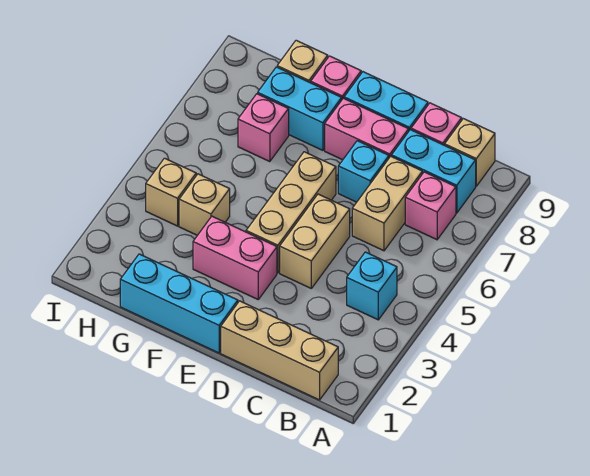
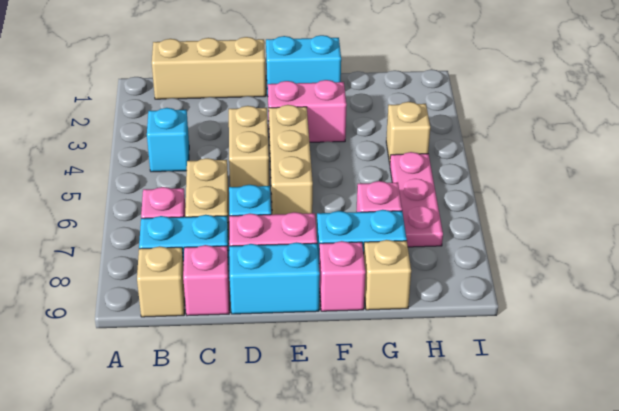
cyan brick E1:G1 level 1 -> cyan brick E1:F1 level 1
tan brick G4 level 1 -> none
none -> pink plate H5:H7 level 1

